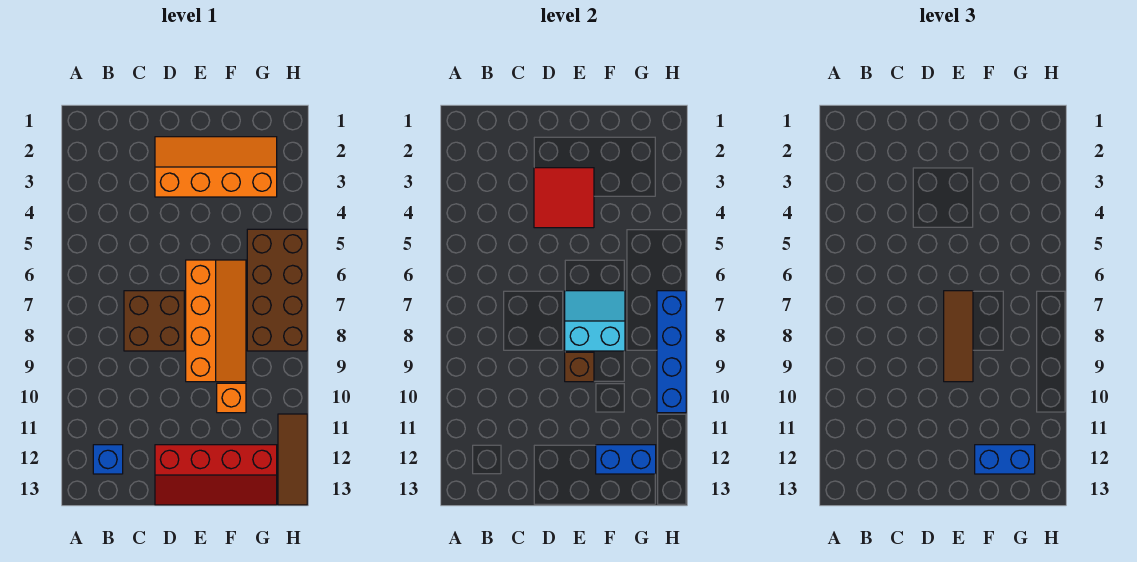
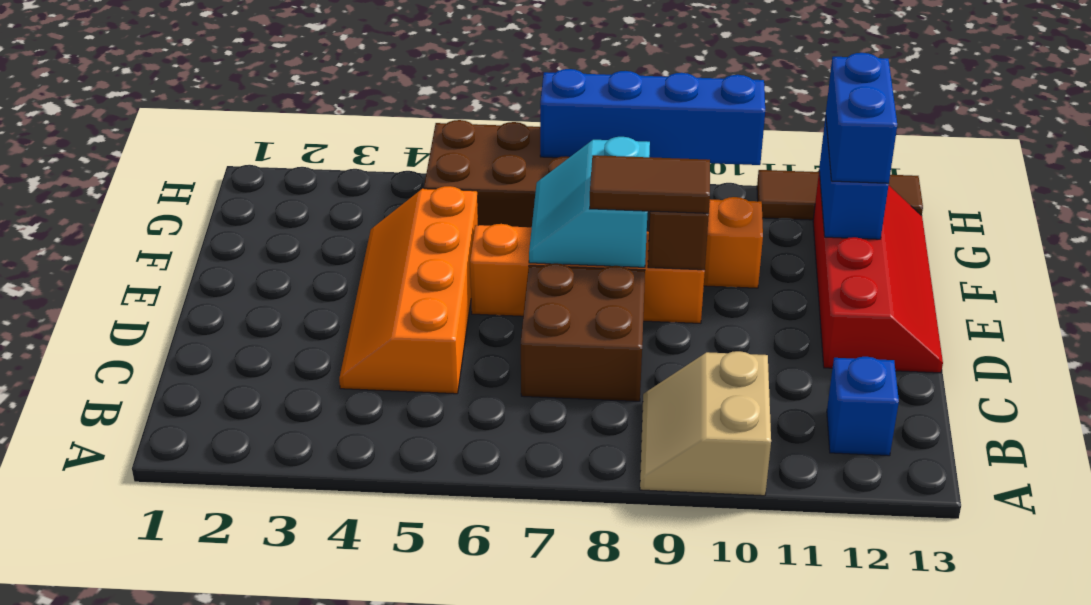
none -> tan slope A9:B10 level 1 top 10
orange slope D2:G3 level 1 top 3 -> orange slope C4:F5 level 1 top 5
red tile D3:E4 level 2 -> none
brown tile E7:E9 level 3 -> brown tile E8:E9 level 3

